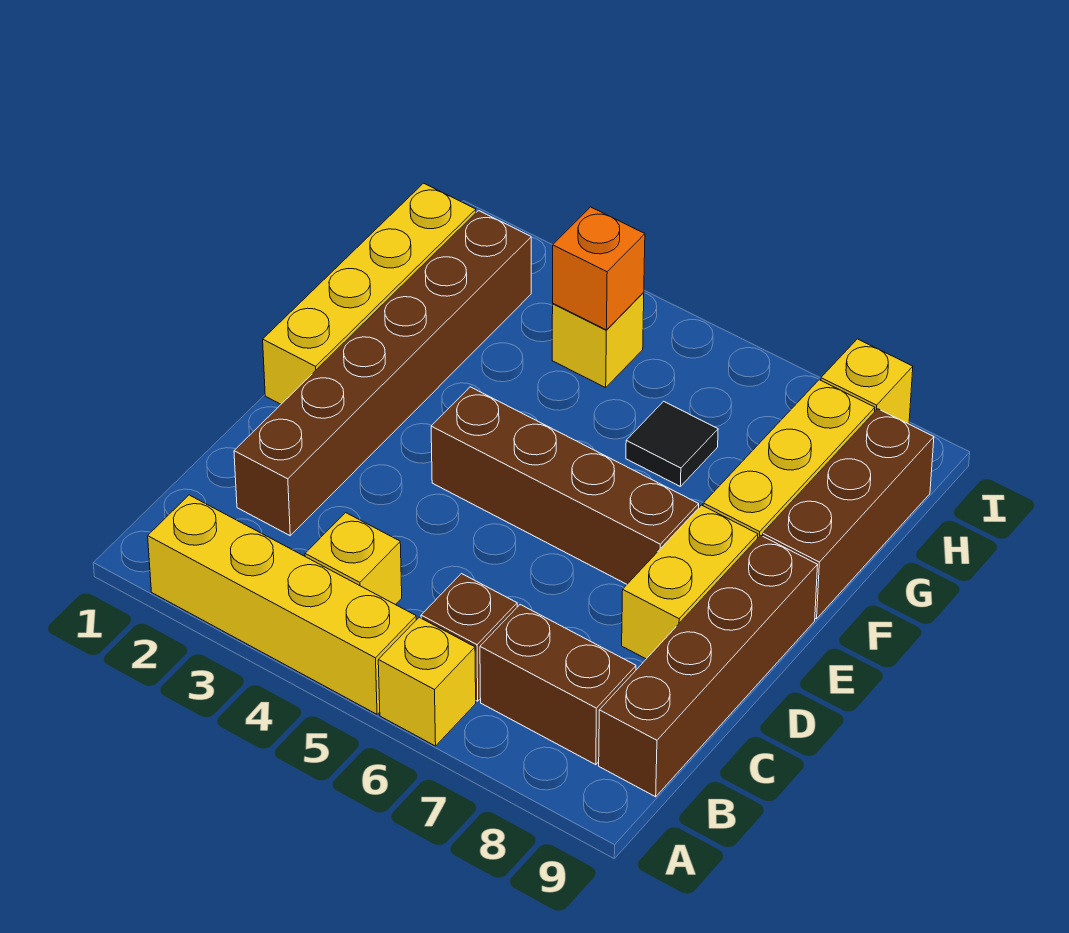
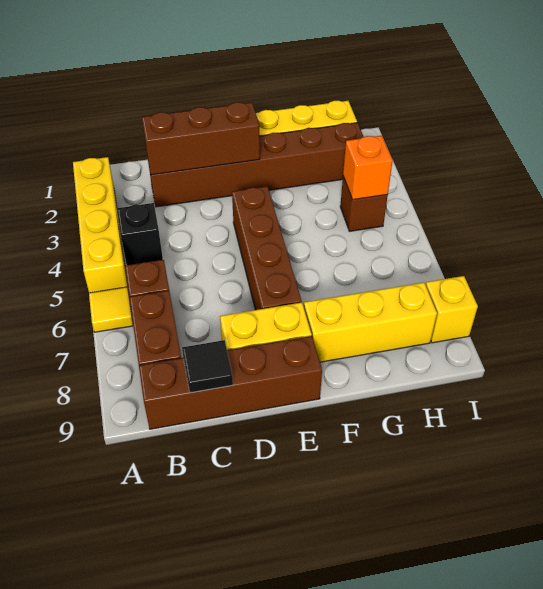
yellow brick A6 level 1 -> yellow tile A6 level 1
yellow brick B4 level 1 -> black brick B4 level 1
brown brick F9:H9 level 1 -> brown brick C2:E2 level 2
black tile G6 level 1 -> black tile C9 level 2
yellow brick H4 level 1 -> brown brick H4 level 1

